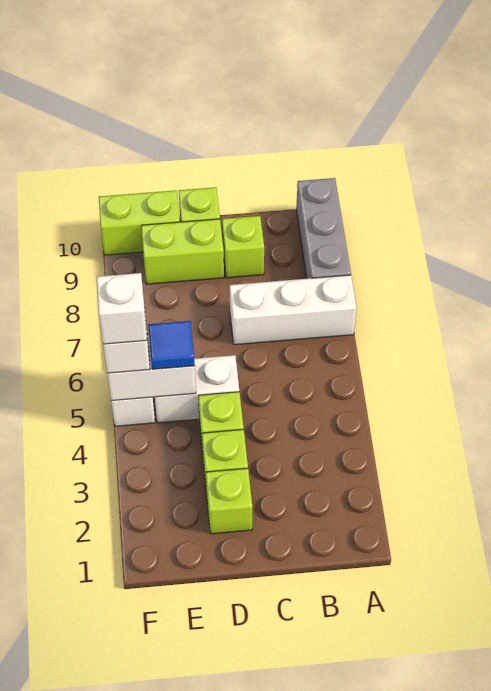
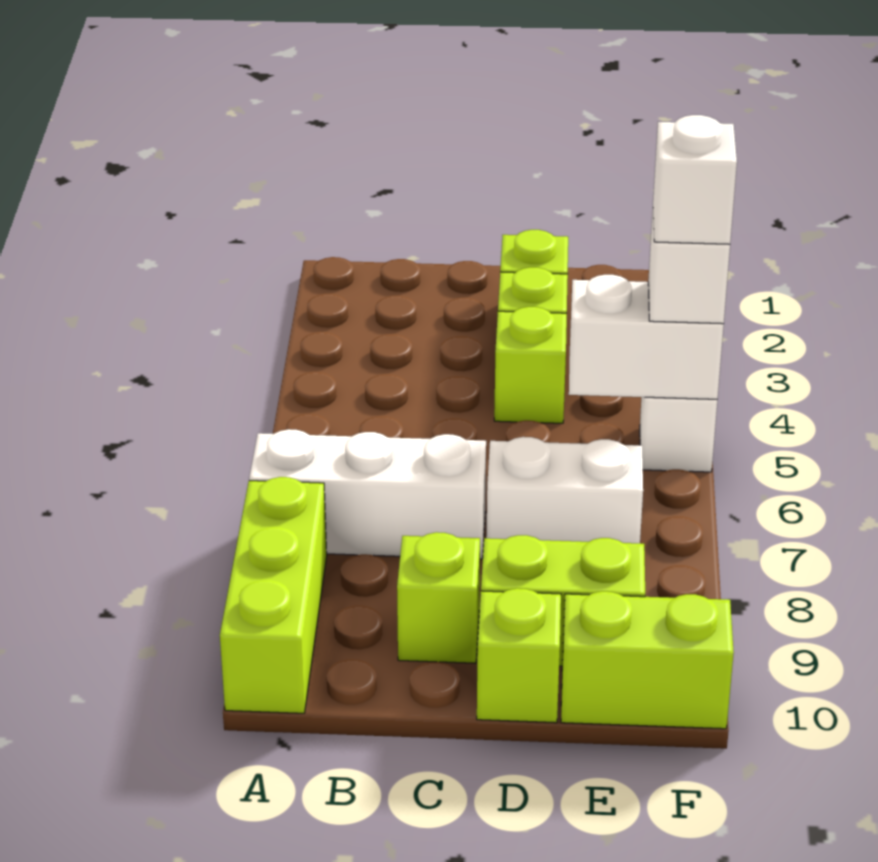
grey brick A8:A10 level 1 -> lime brick A8:A10 level 1
white brick D5:E5 level 1 -> white brick D7:E7 level 1
blue tile E5 level 3 -> none

